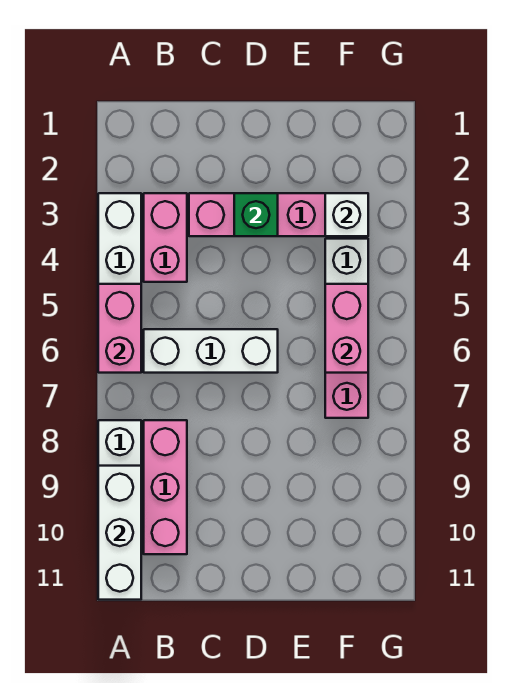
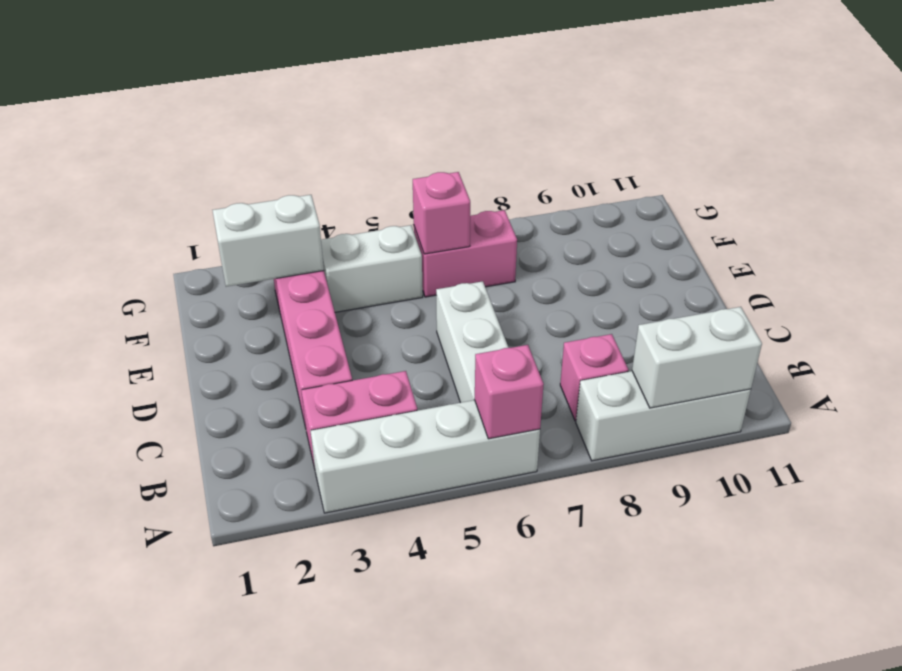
pink brick A5:A6 level 2 -> pink brick A6 level 2
white brick A9:A11 level 2 -> white brick A9:A10 level 2
pink brick B8:B10 level 1 -> pink brick B8 level 1
green brick D3 level 2 -> none
white brick F3 level 2 -> white brick F2:F3 level 2
pink brick F5:F6 level 2 -> pink brick F6 level 2

